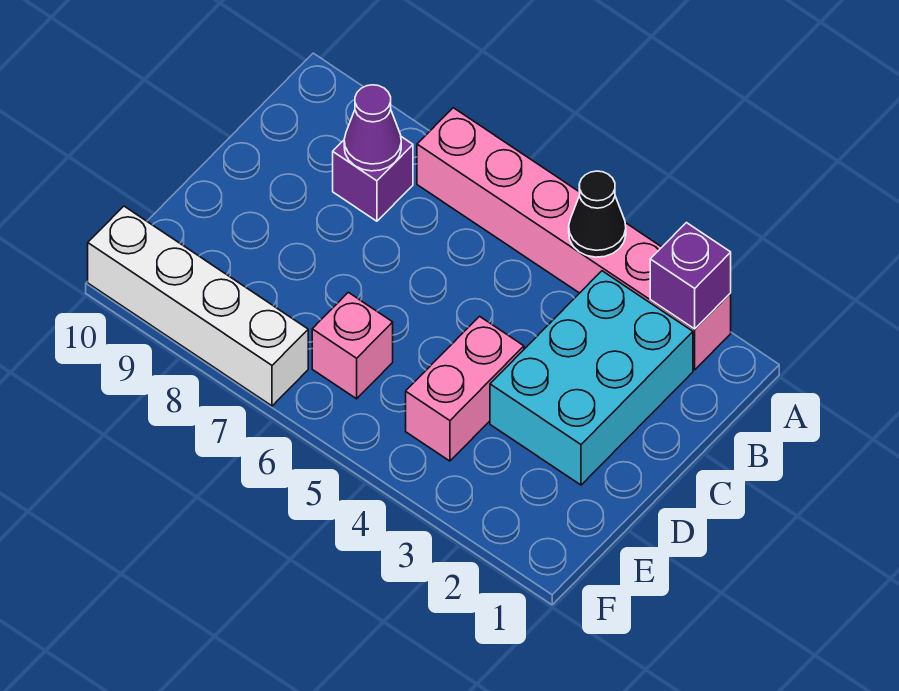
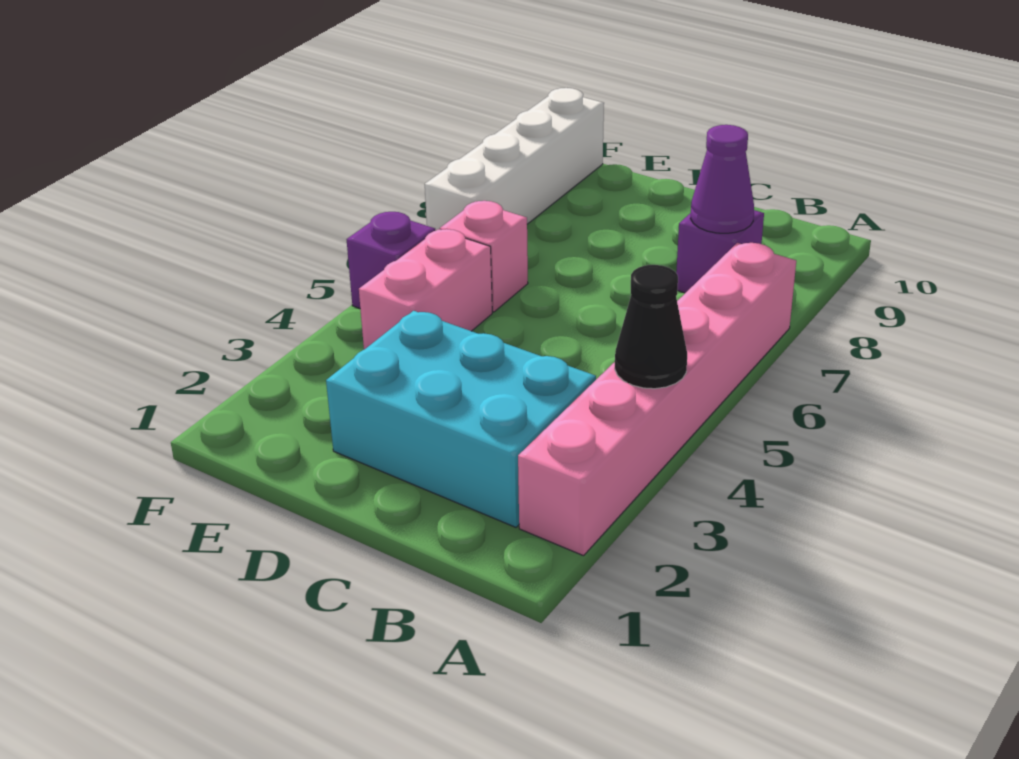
purple brick A2 level 2 -> purple brick F5 level 1
pink brick D4:E4 level 1 -> pink brick E4:E5 level 1

